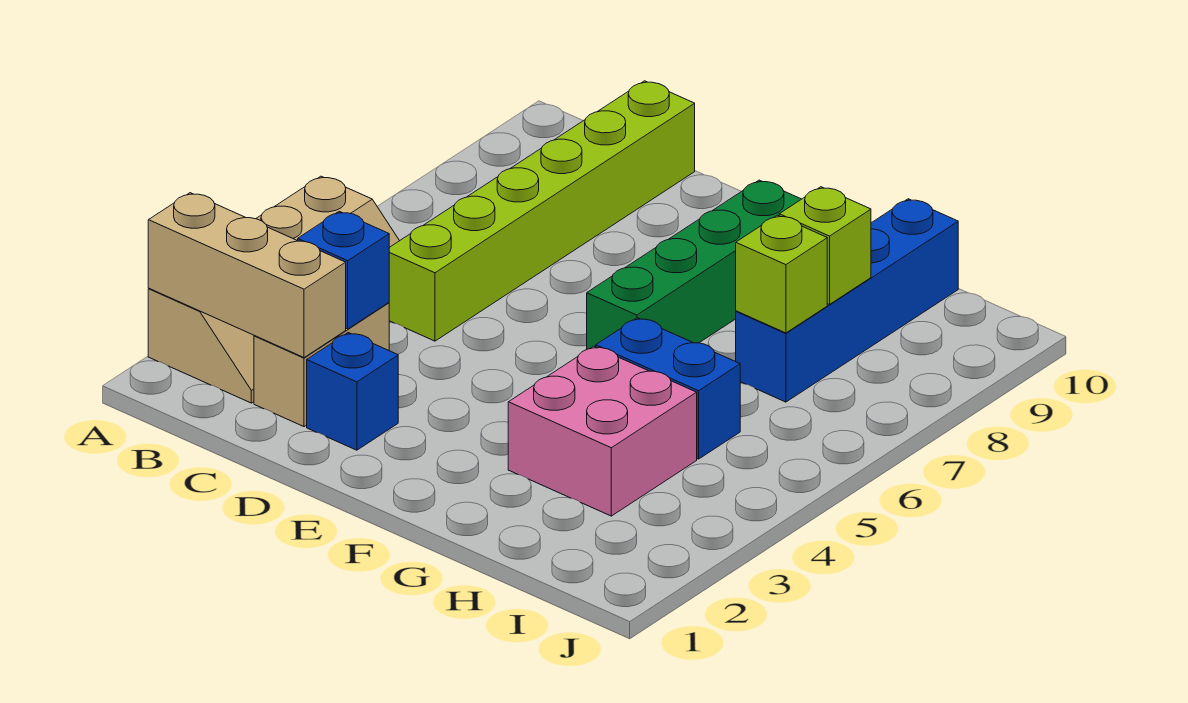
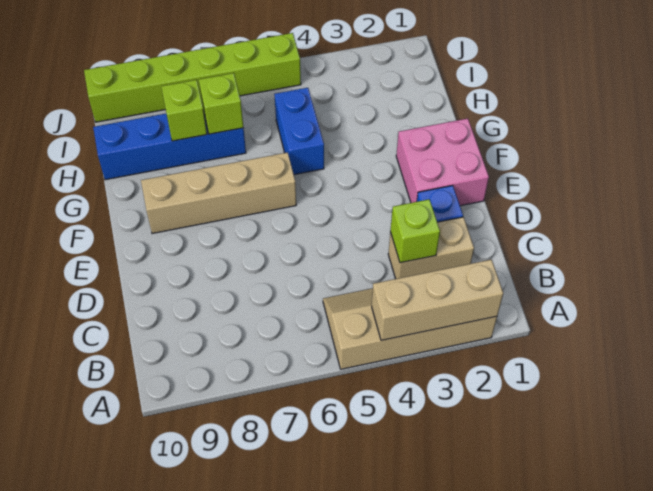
tan brick A2:C2 level 2 -> tan brick A2:A4 level 2
blue brick C3 level 2 -> lime brick C3 level 2
lime brick C5:C10 level 1 -> lime brick J5:J10 level 1
green brick F6:F9 level 1 -> tan brick F6:F9 level 1
pink brick G3:H4 level 1 -> pink brick E1:F2 level 1

